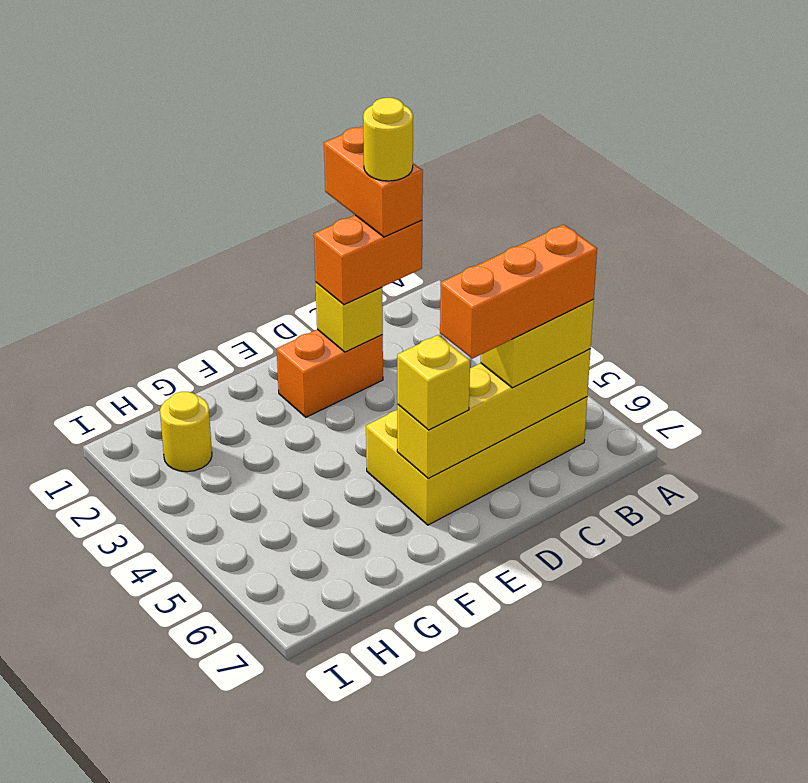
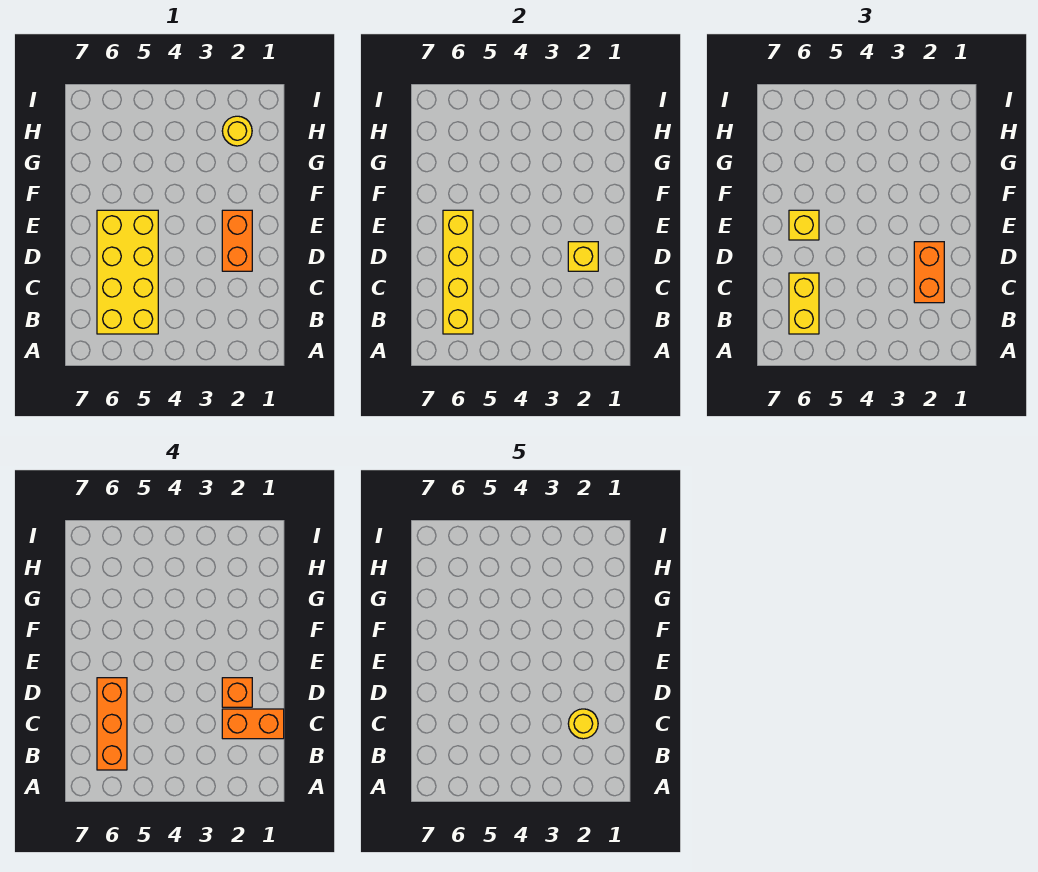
none -> orange brick D2 level 4

